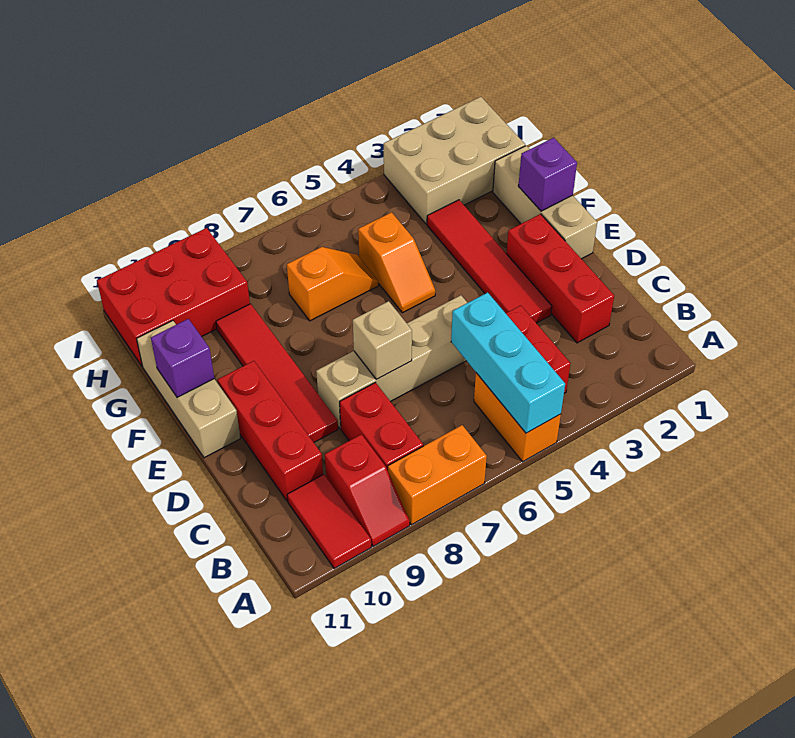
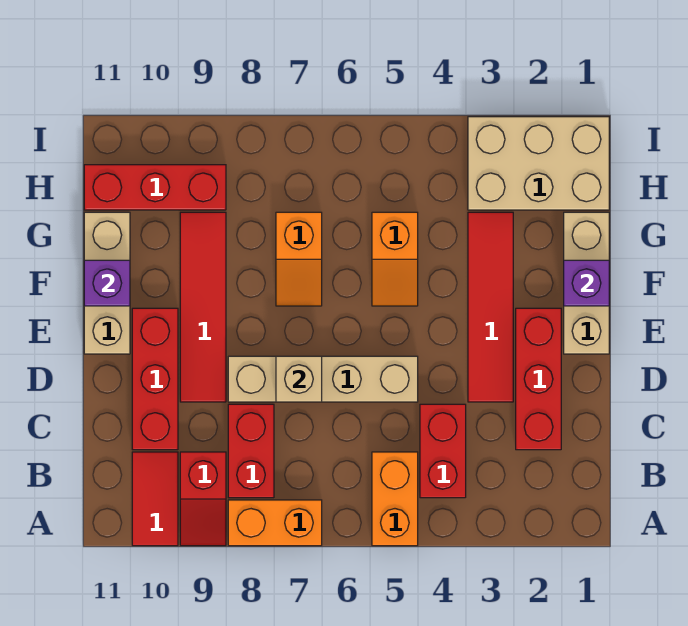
cyan brick A5:C5 level 2 -> none
orange slope G6:G7 level 1 top 7 -> orange slope F7:G7 level 1 top G
red brick H9:I11 level 1 -> red brick H9:H11 level 1

